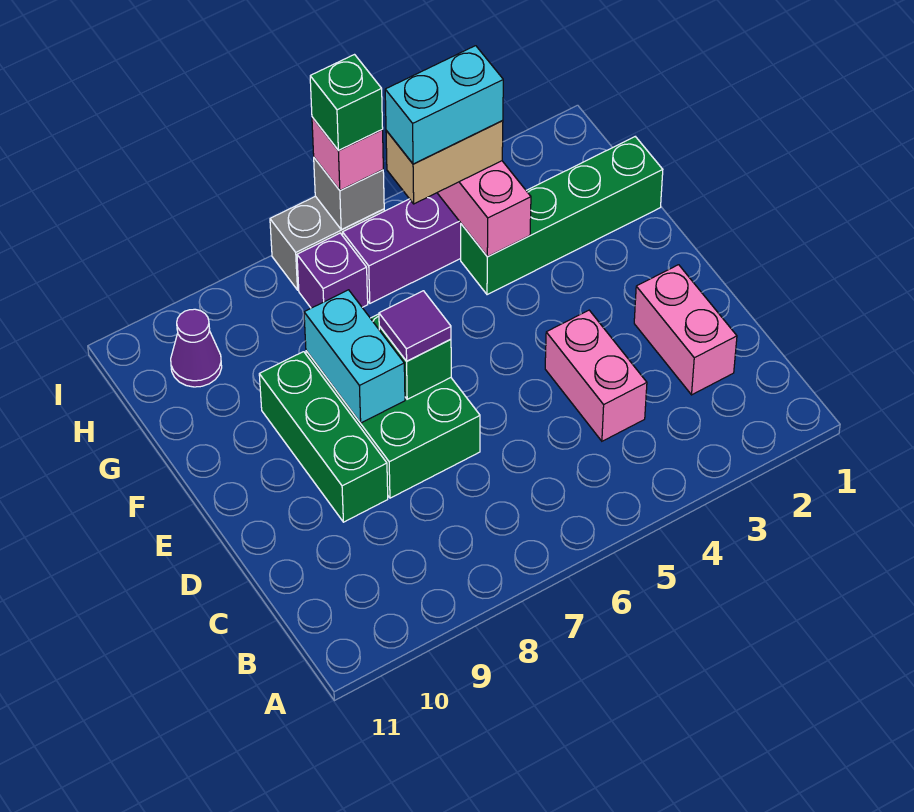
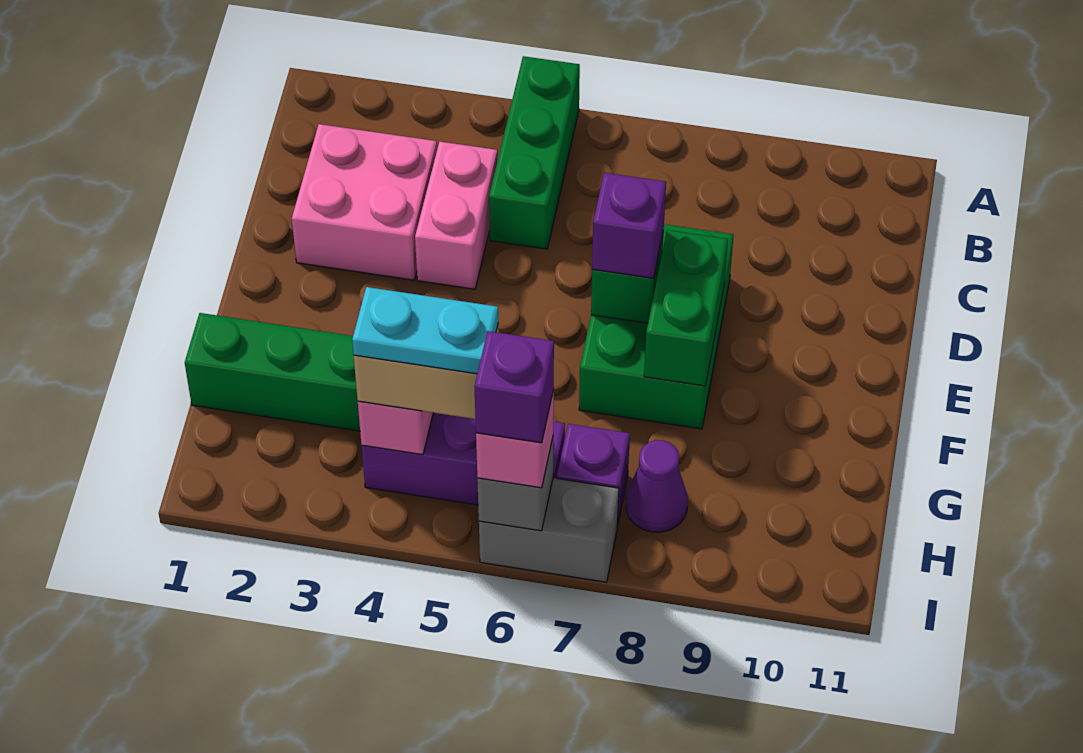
pink brick C2:D2 level 1 -> pink brick C2:D3 level 1
green brick D9:F9 level 1 -> green brick A5:C5 level 1
purple tile E7 level 3 -> purple brick E7 level 3
cyan brick E8:F8 level 2 -> green brick E8:F8 level 2
cyan brick H4:H5 level 4 -> cyan plate H4:H5 level 4
purple cone H10 level 1 -> purple cone H8 level 1
green brick I6 level 4 -> purple brick I6 level 4

